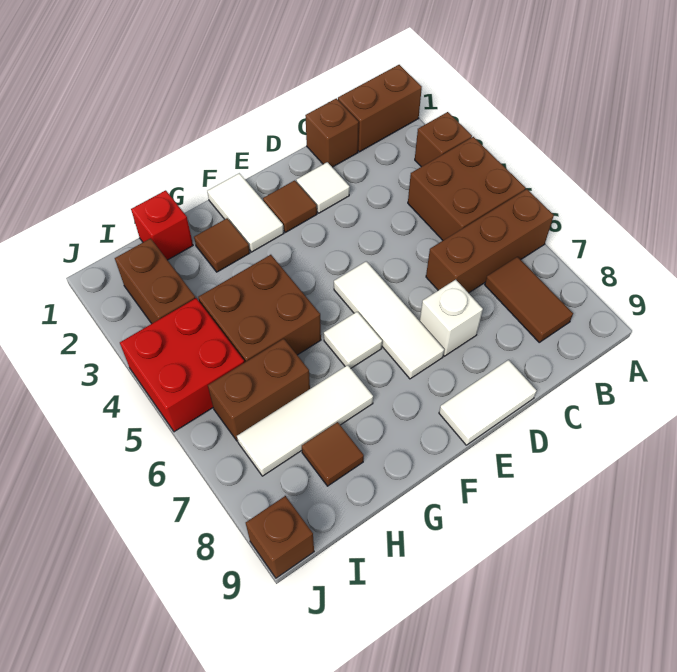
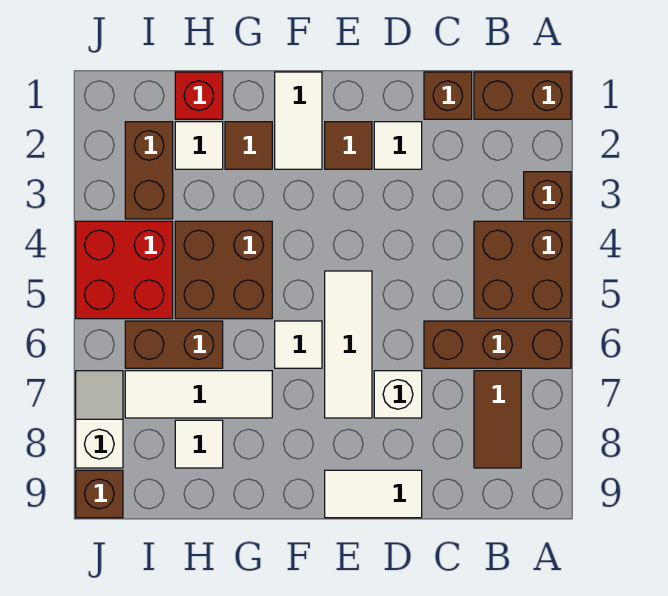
none -> white tile H2 level 1
brown tile H8 level 1 -> white tile H8 level 1
none -> white slope J7:J8 level 1 top 8

